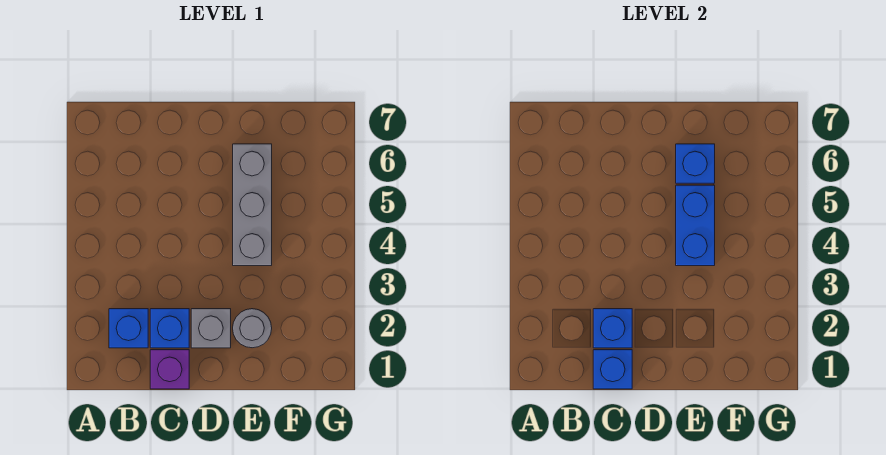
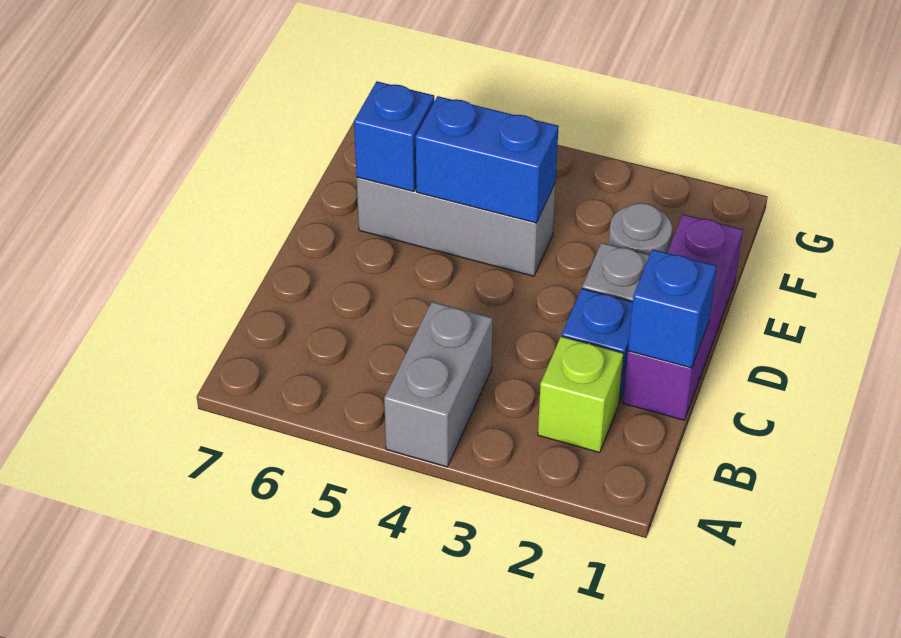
none -> grey brick A4:B4 level 1
blue brick B2 level 1 -> lime brick B2 level 1
purple brick C1 level 1 -> purple brick C1:E1 level 1
blue brick C2 level 2 -> none

